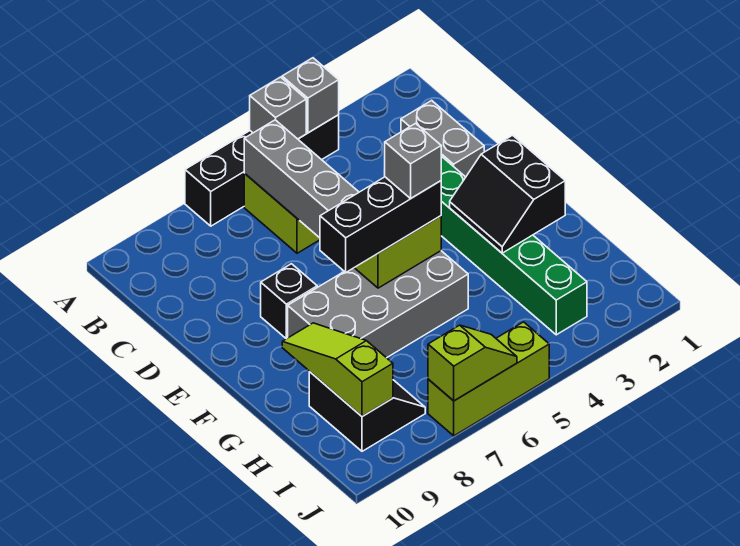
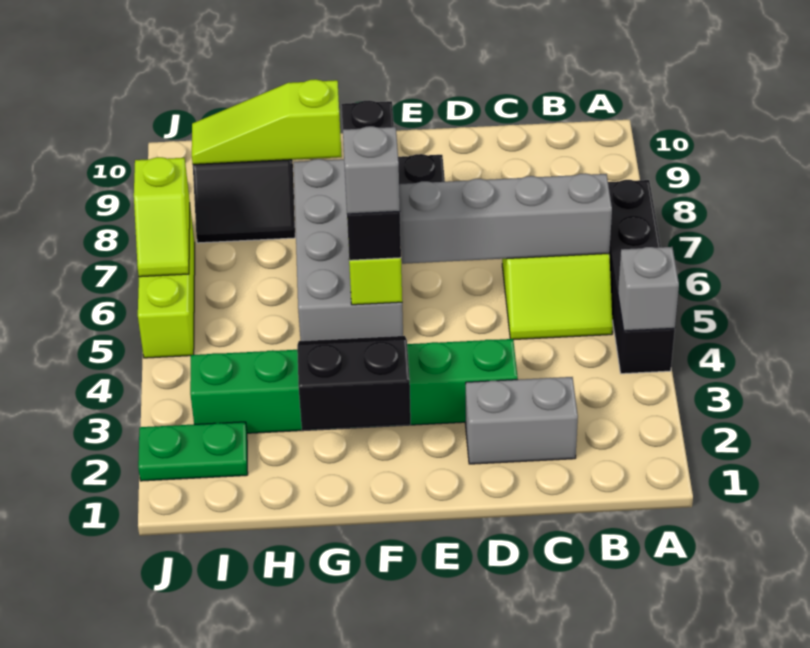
grey brick A5 level 2 -> none
lime slope G9:I9 level 2 top I -> lime slope G9:I9 level 2 top G
none -> green plate I2:J2 level 1

